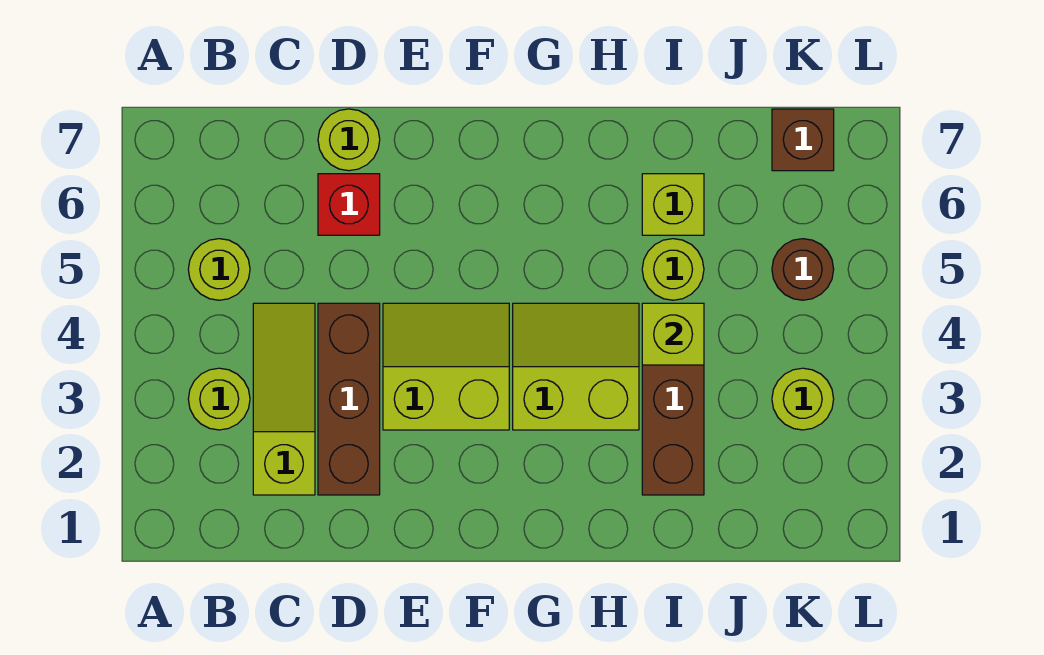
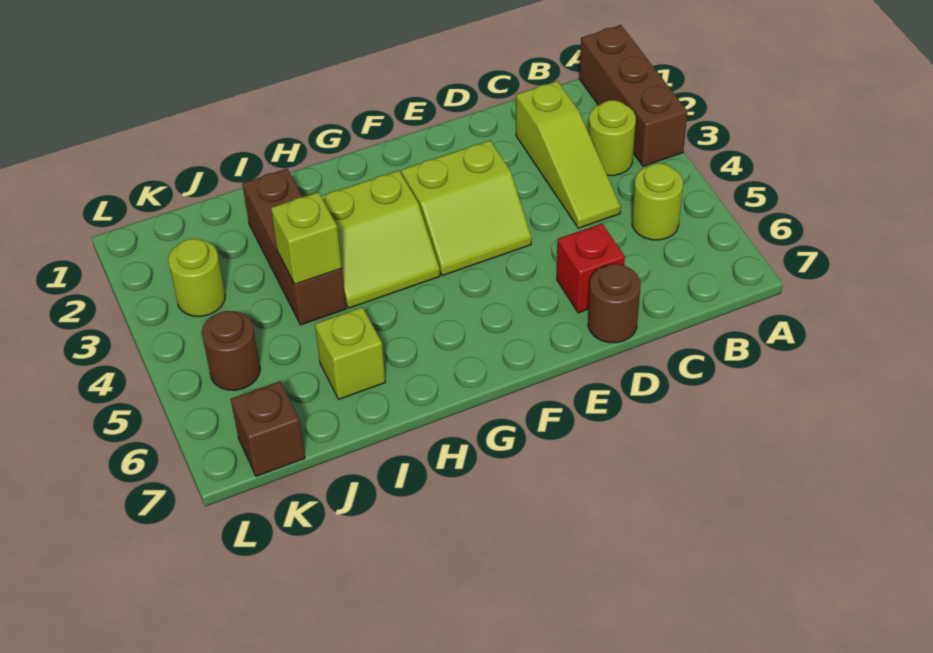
brown brick D2:D4 level 1 -> brown brick A1:A3 level 1
lime round brick D7 level 1 -> brown round brick D7 level 1
lime round brick I5 level 1 -> none

